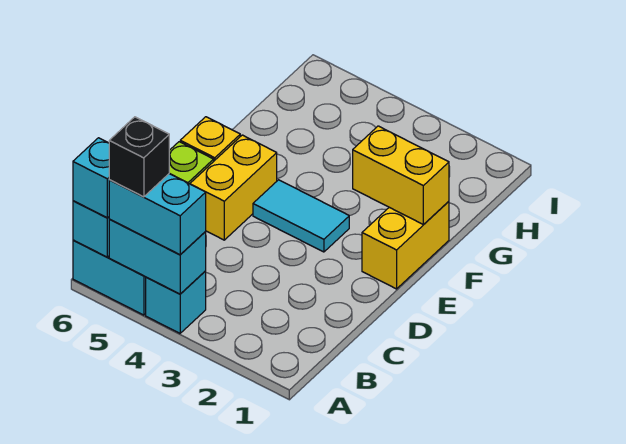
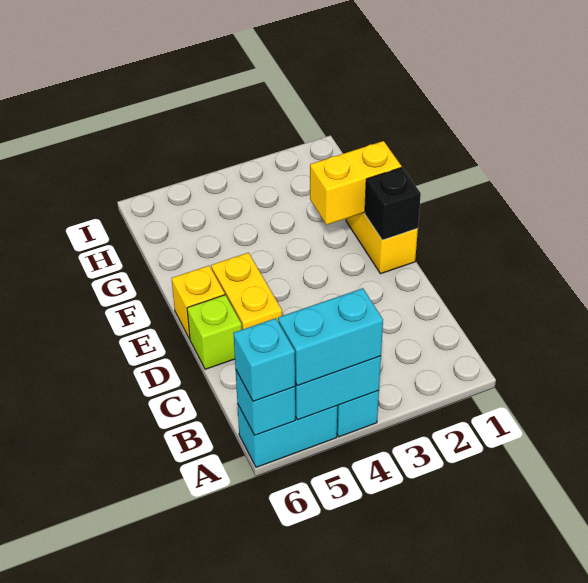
black brick A5 level 4 -> black brick E1 level 2
cyan tile E3:E4 level 1 -> none

